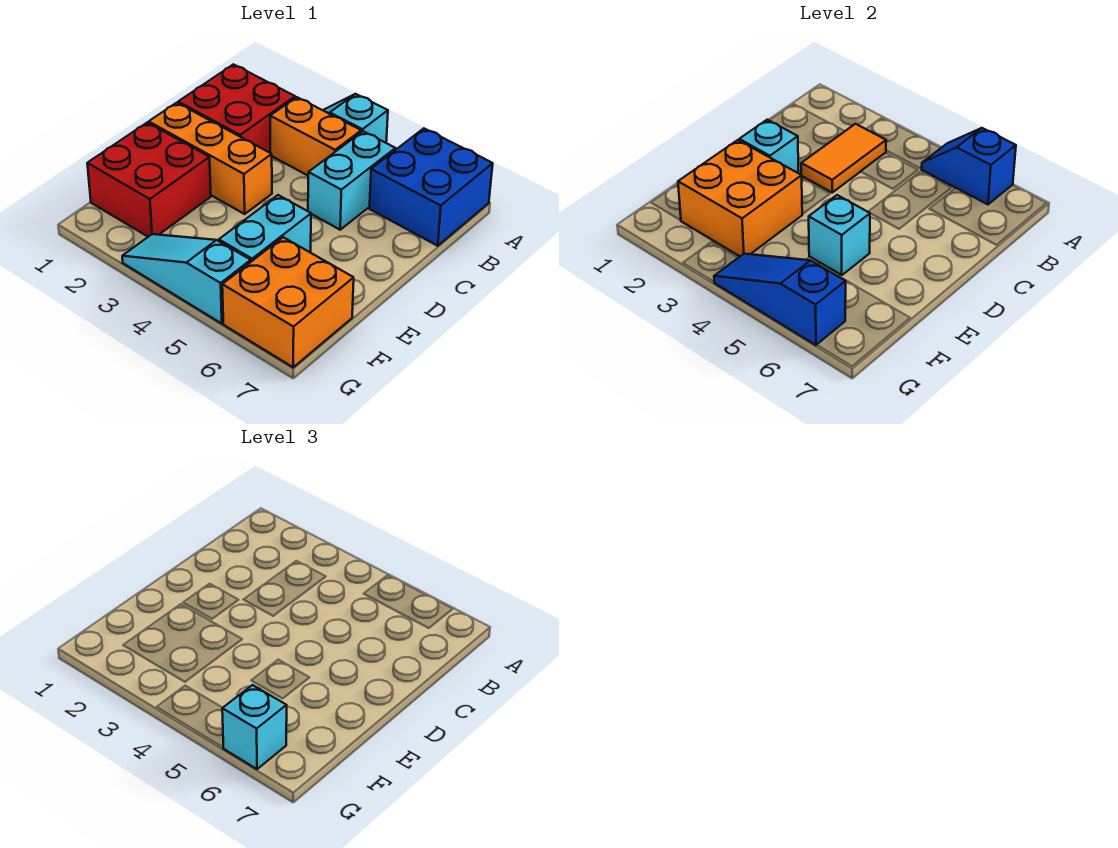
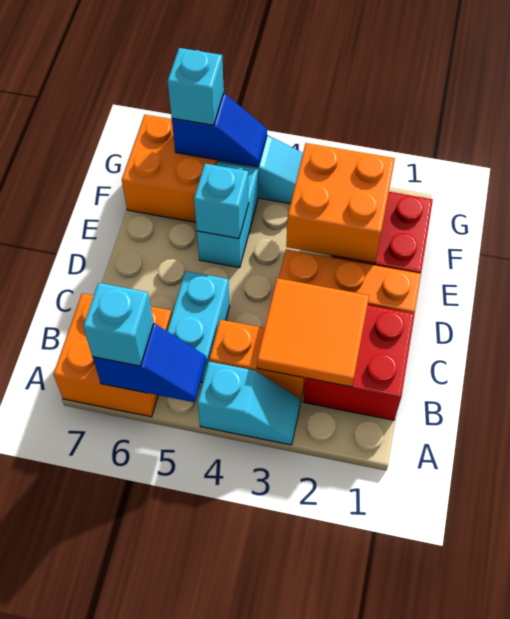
blue brick A6:B7 level 1 -> orange brick A6:B7 level 1
orange tile B3:C3 level 2 -> orange tile B2:C3 level 2
cyan brick D2 level 2 -> cyan brick A6 level 3
blue slope G4:G6 level 2 top 6 -> blue slope G5:G6 level 2 top 6

